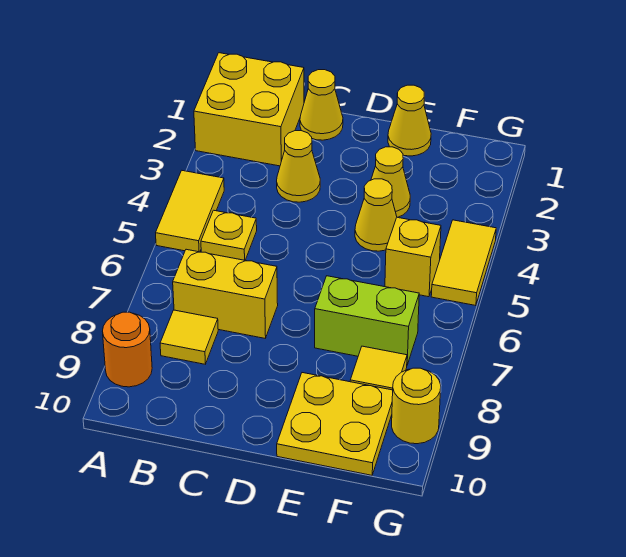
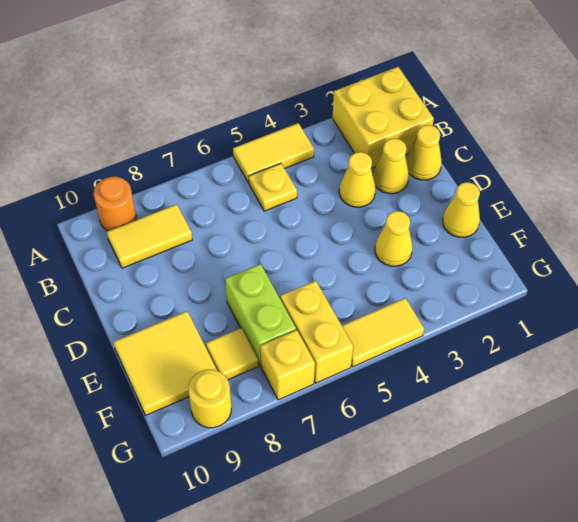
yellow brick B7:C7 level 1 -> yellow brick F6:G6 level 1
yellow tile B8 level 1 -> yellow tile B8:B9 level 1
yellow cone E4 level 1 -> yellow cone C2 level 1
yellow plate E9:F10 level 1 -> yellow tile E9:F10 level 1
yellow brick F5 level 1 -> yellow brick G7 level 1

